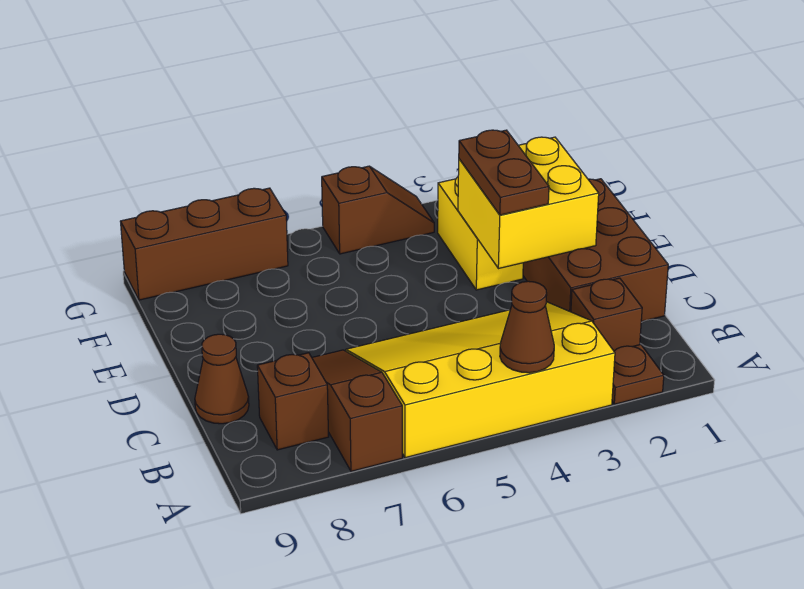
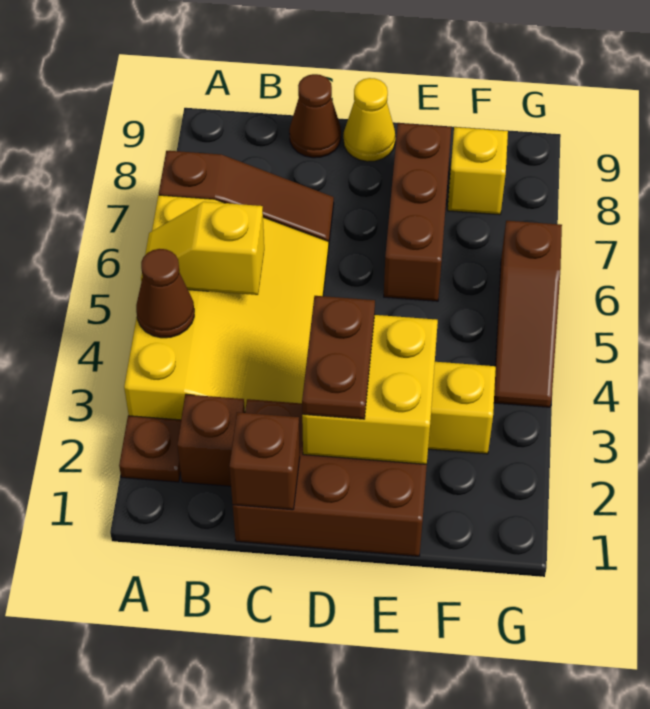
none -> yellow slope A5:B5 level 2 top B
brown brick B8 level 1 -> brown brick C1 level 2
brown plate D3:E3 level 3 -> brown plate D2:D3 level 3
none -> yellow cone D9 level 1
none -> yellow brick F8 level 1
brown slope G4:G5 level 1 top 5 -> brown slope G4:G6 level 1 top 6
brown brick G7:G9 level 1 -> brown brick E6:E8 level 1

